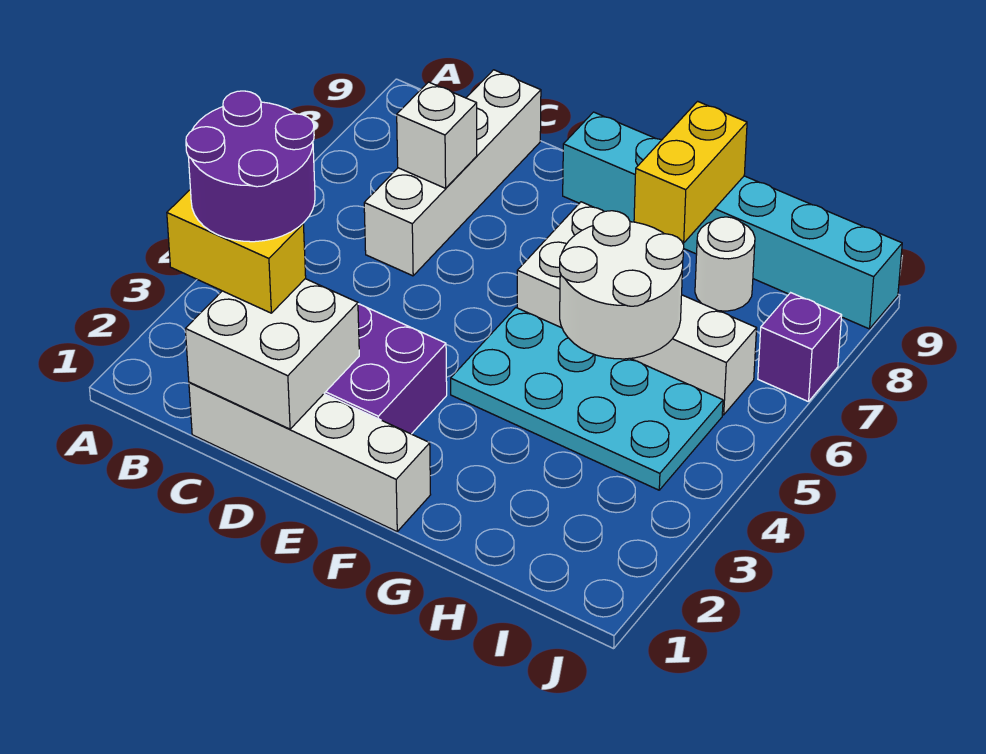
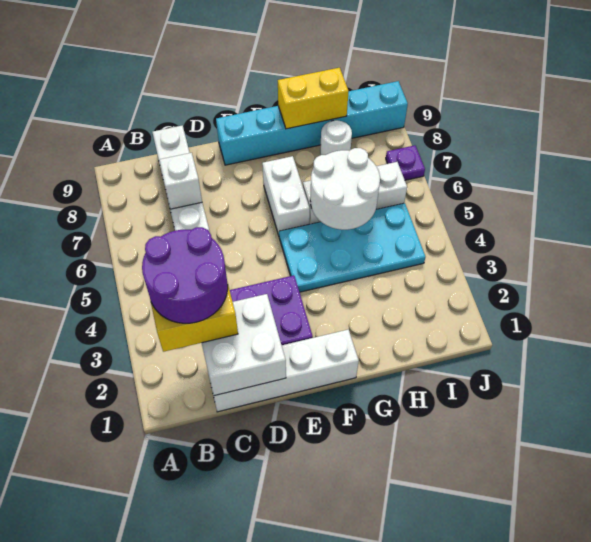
yellow brick G8:G9 level 2 -> yellow brick G9:H9 level 2
purple brick J7 level 1 -> purple plate J7 level 1

